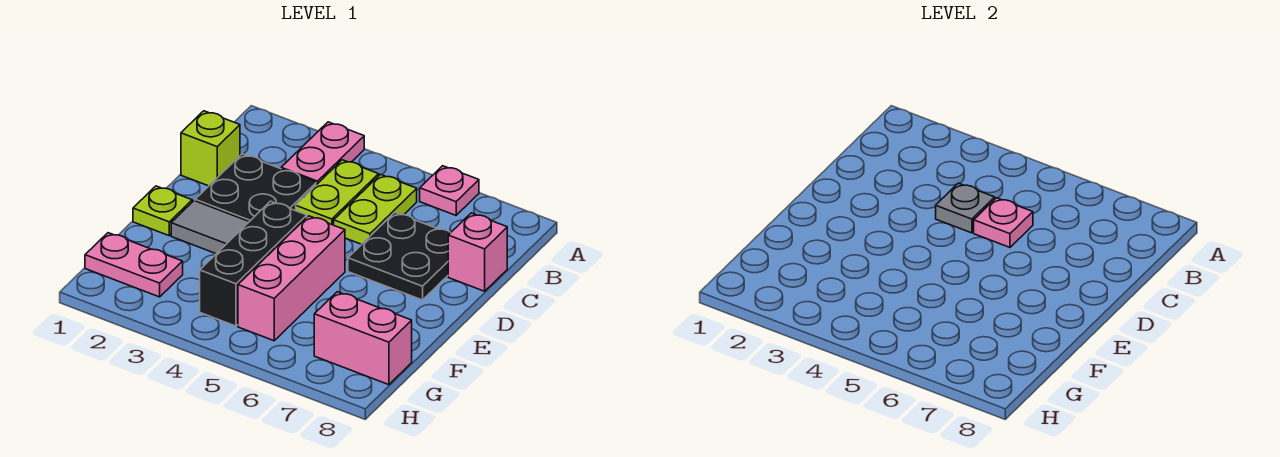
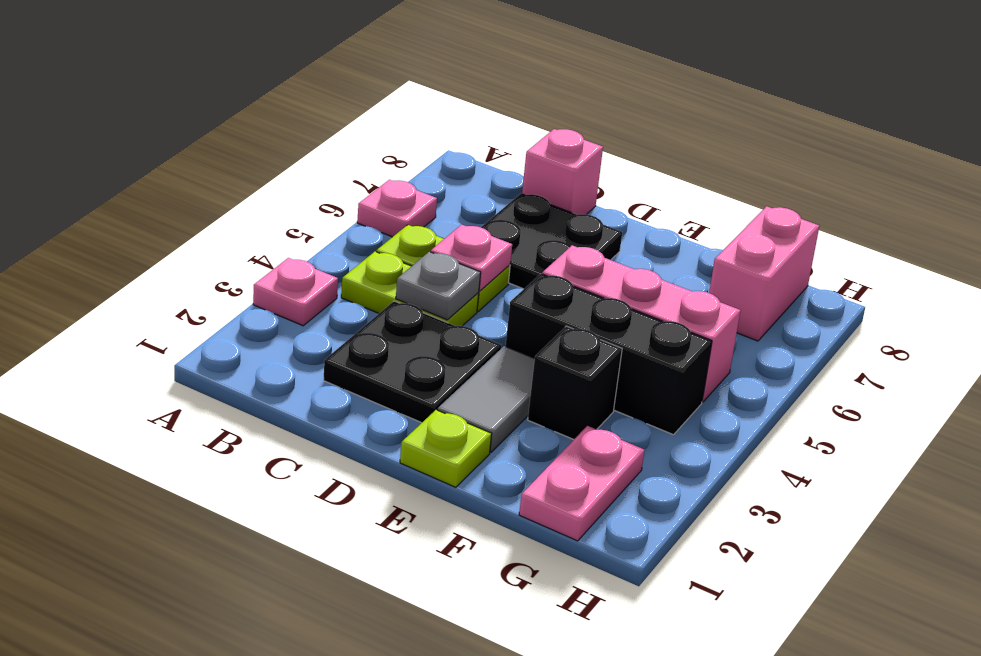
pink plate A3:B3 level 1 -> pink plate A3 level 1
lime brick C1 level 1 -> none
none -> black brick F3 level 1

